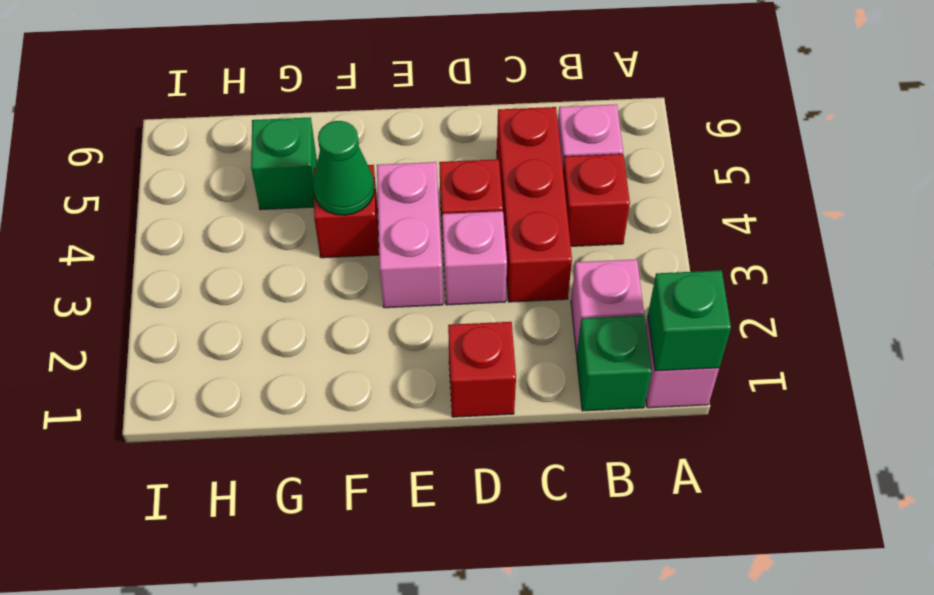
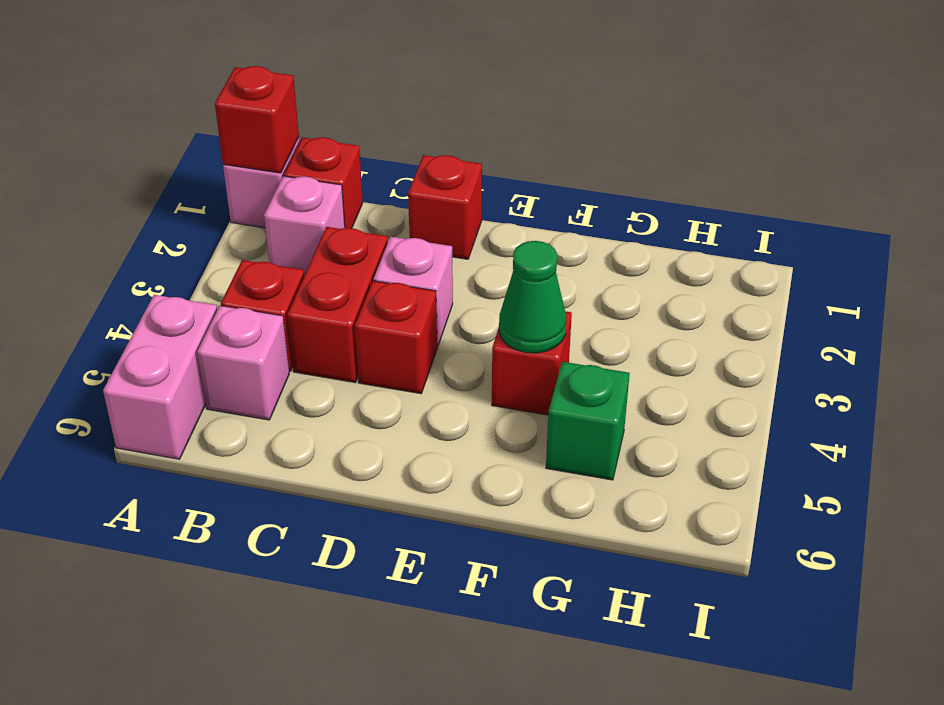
green brick A1 level 2 -> red brick A1 level 2
green brick B1 level 1 -> red brick B1 level 1
red brick C3:C5 level 1 -> red brick C3:C4 level 1
pink brick E3:E4 level 1 -> pink brick A5:A6 level 1

